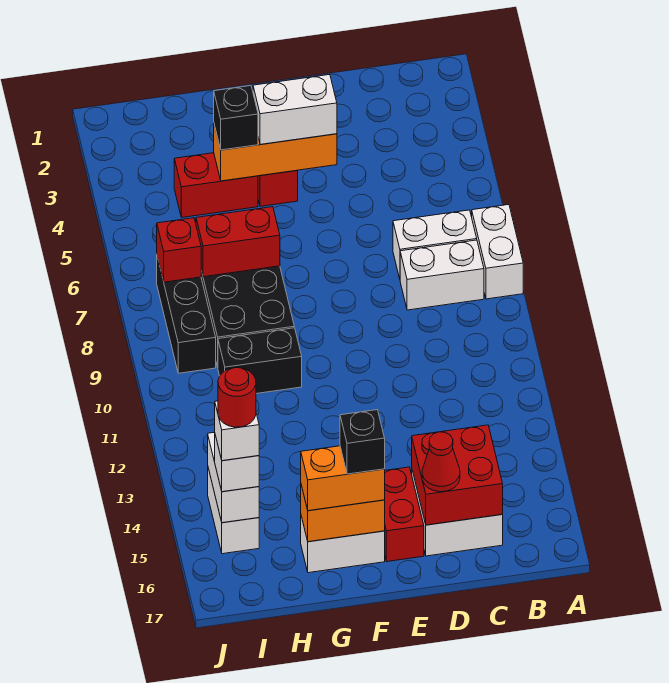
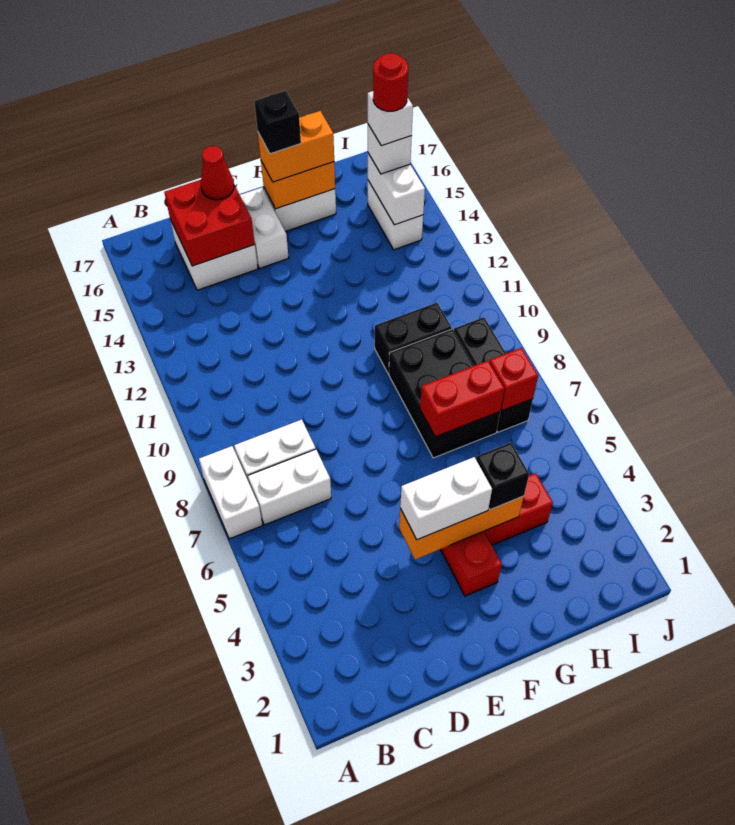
red brick E15:E16 level 1 -> white brick E15:E16 level 1

